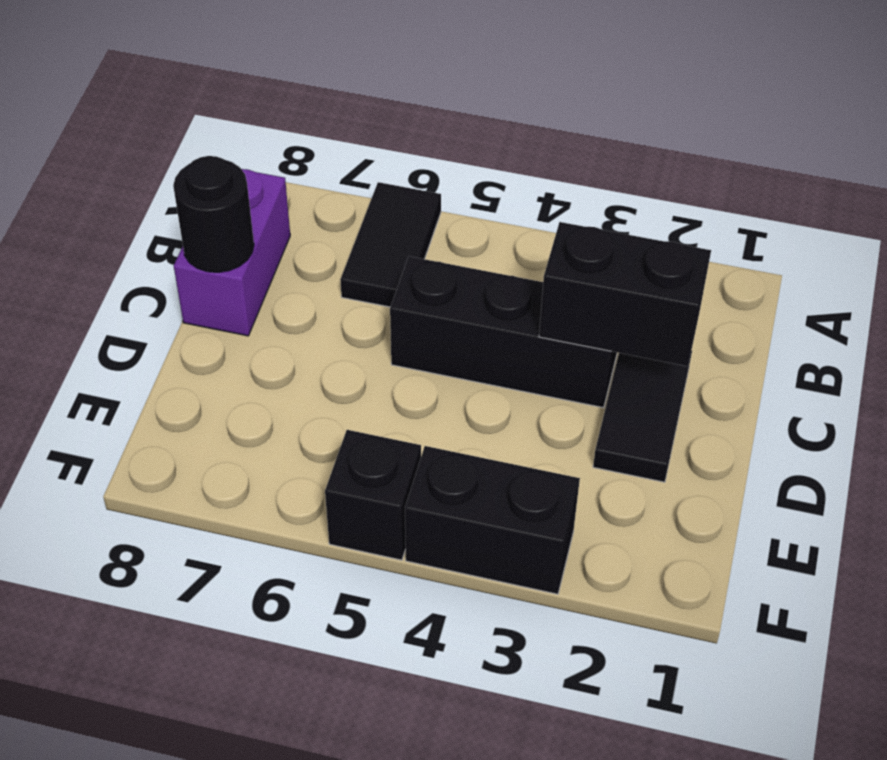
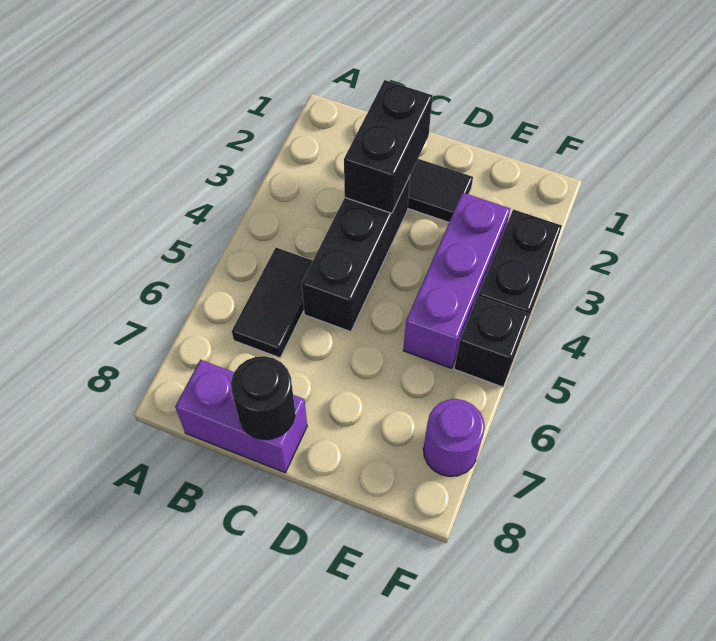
black tile A6:B6 level 1 -> black tile B5:B6 level 1
none -> purple brick E3:E5 level 1
none -> purple round brick F7 level 1

